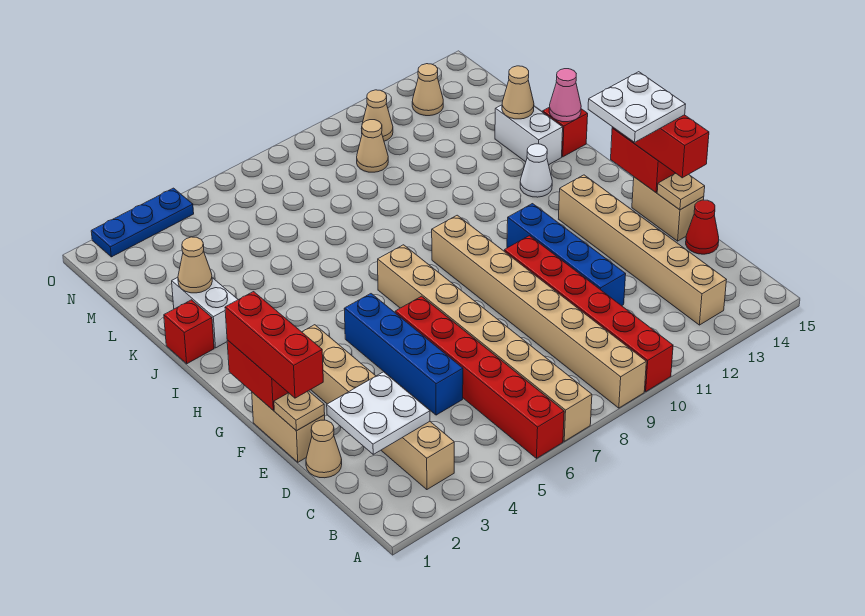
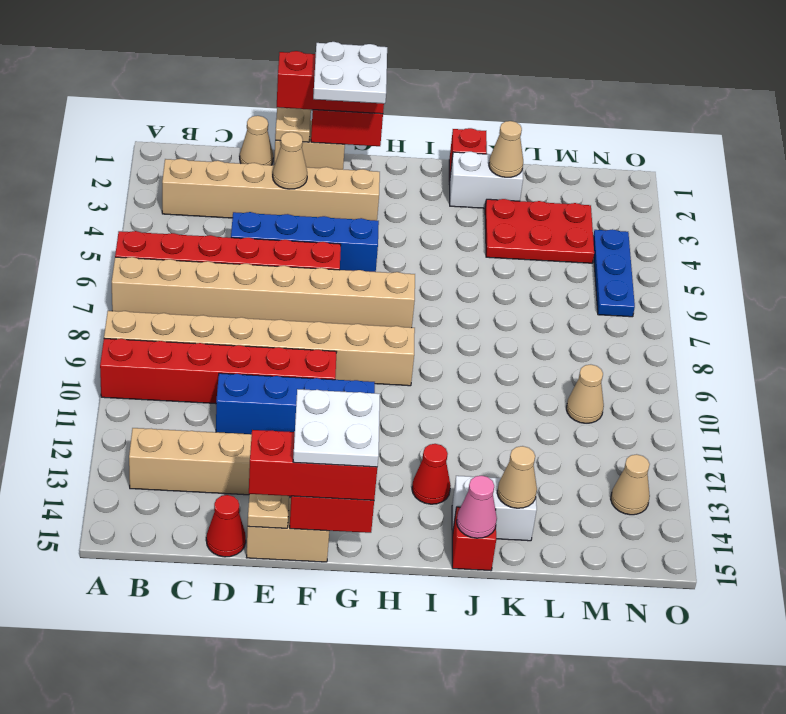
white plate C2:D3 level 2 -> white plate F1:G2 level 4
white cone I13 level 1 -> red cone I13 level 1
none -> red plate K3:M4 level 1
tan cone N11 level 1 -> tan cone E3 level 2
blue plate O2:O4 level 1 -> blue plate N4:N6 level 1

